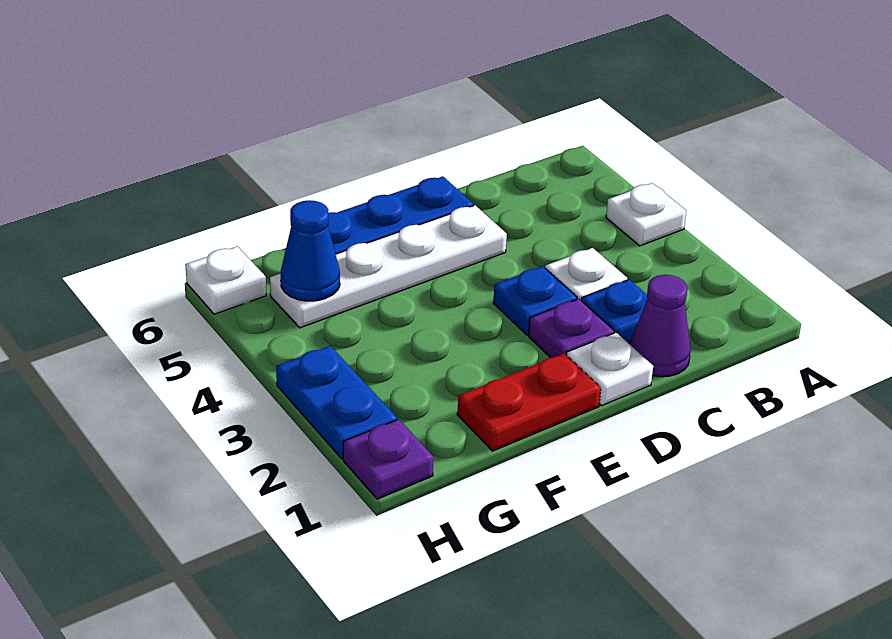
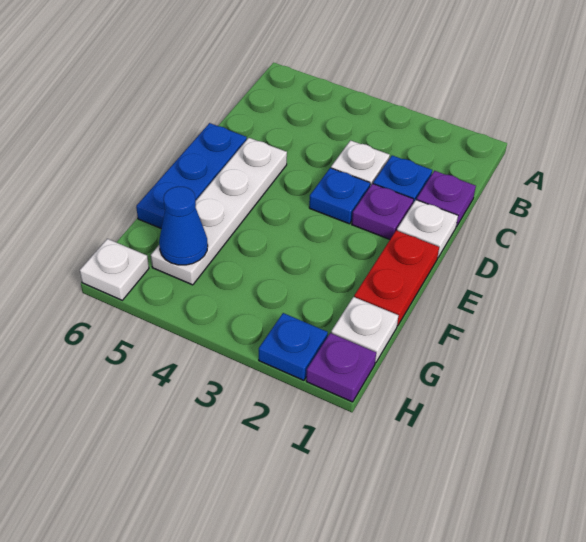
white plate A4 level 1 -> white plate G1 level 1
purple cone C1 level 1 -> purple plate C1 level 1
blue plate H2:H3 level 1 -> blue plate H2 level 1

